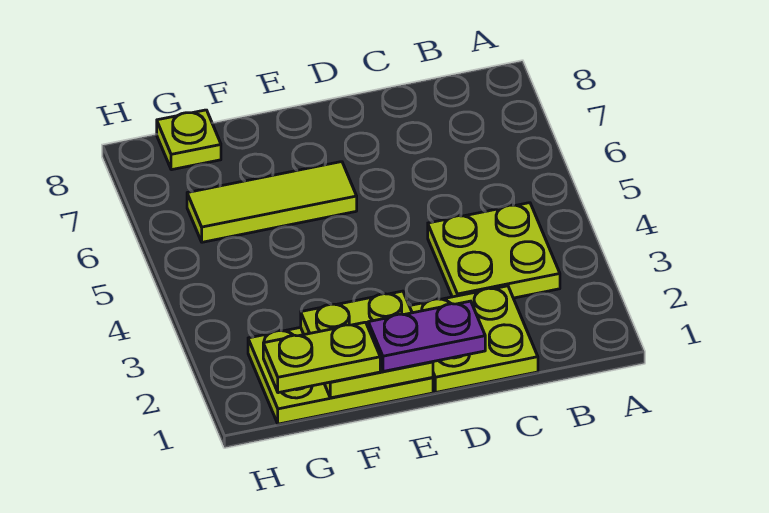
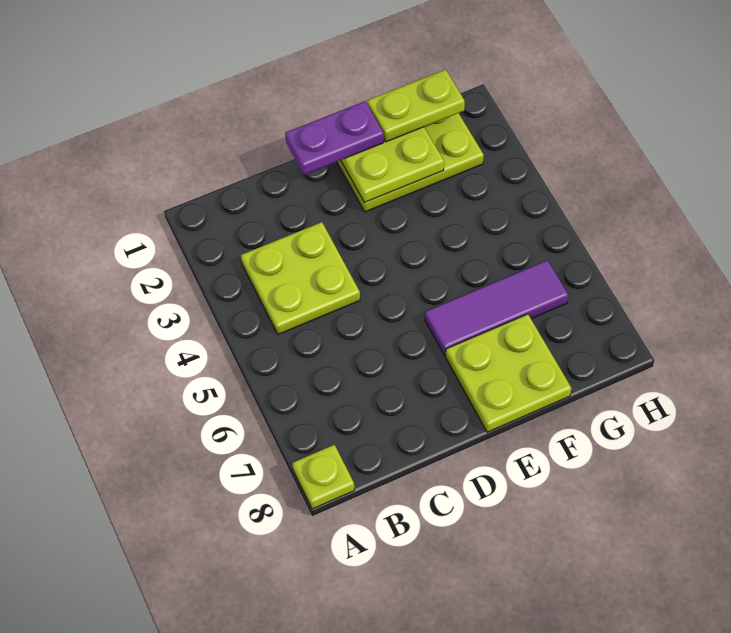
lime plate C1:D2 level 1 -> lime plate E7:F8 level 1
lime tile E6:G6 level 1 -> purple tile E6:G6 level 1
lime plate G8 level 1 -> lime plate A8 level 1

